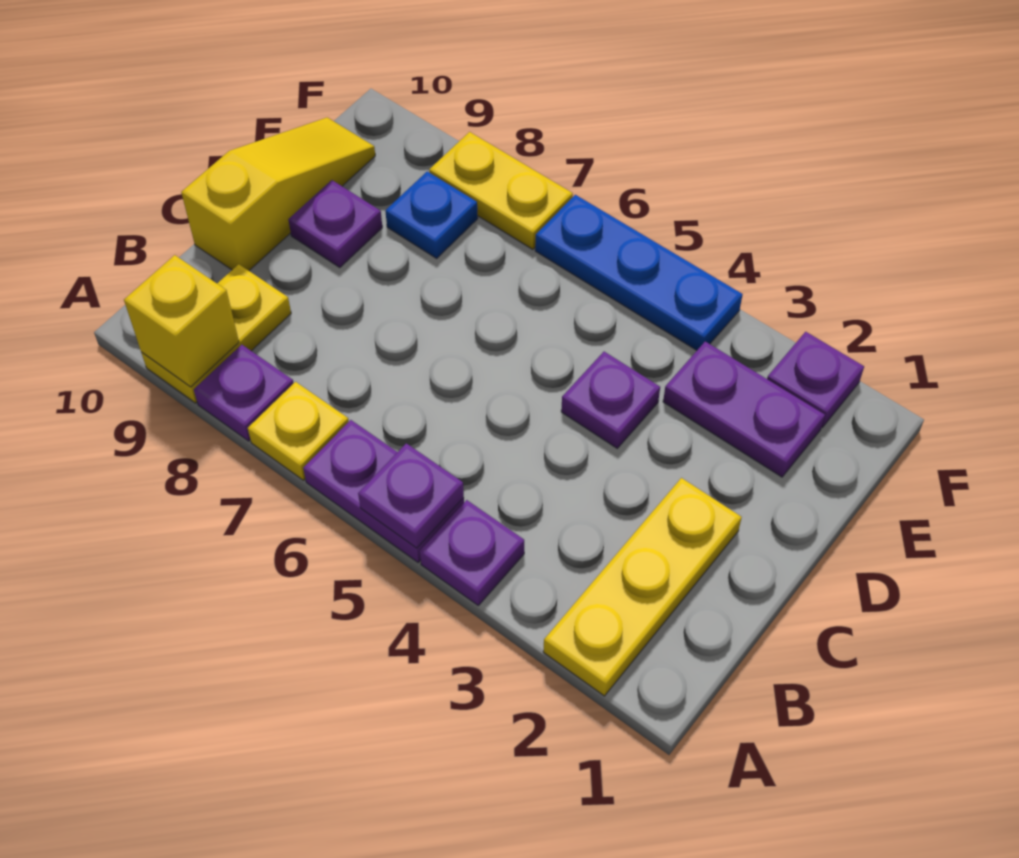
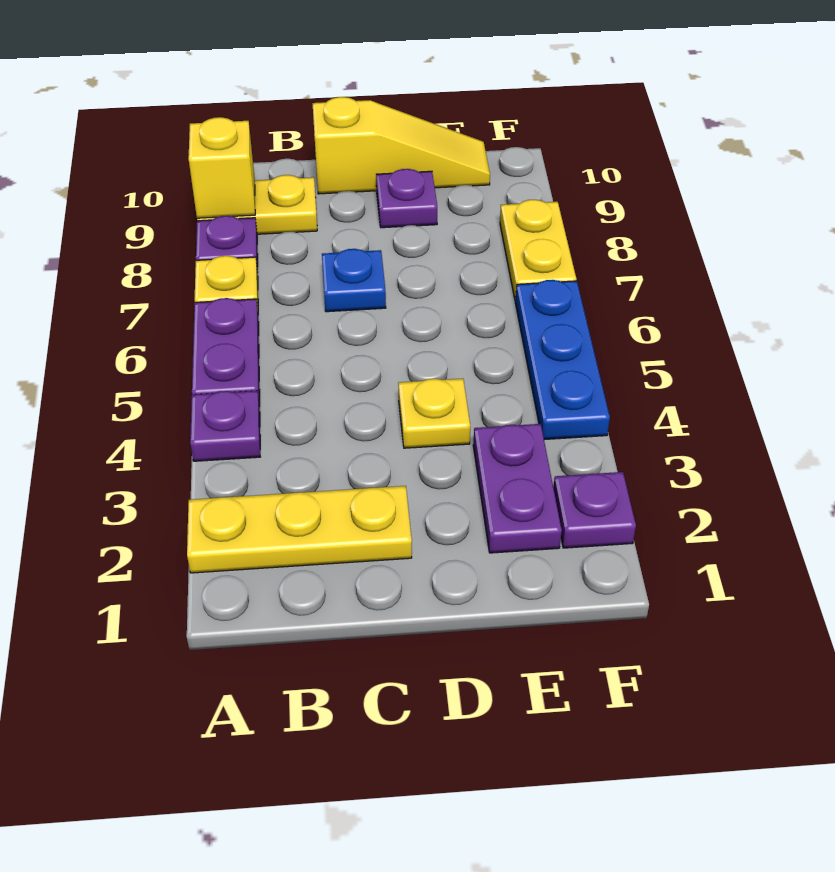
purple plate A5 level 2 -> none
purple plate D4 level 1 -> yellow plate D4 level 1
blue plate E8 level 1 -> blue plate C7 level 1

